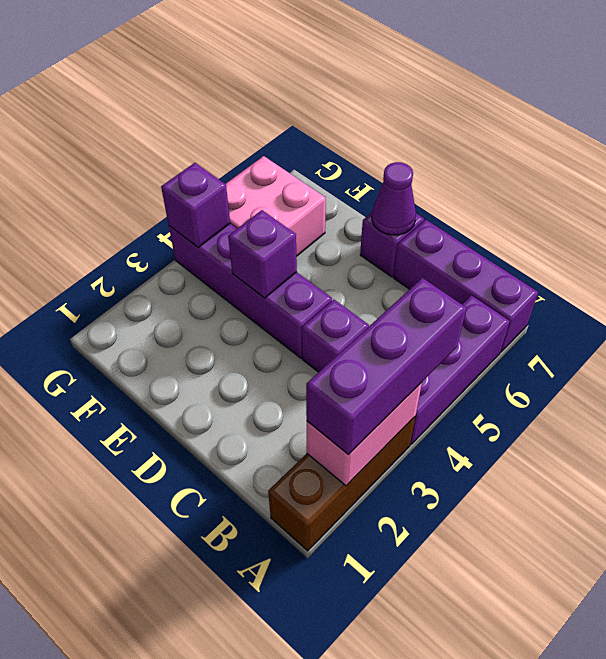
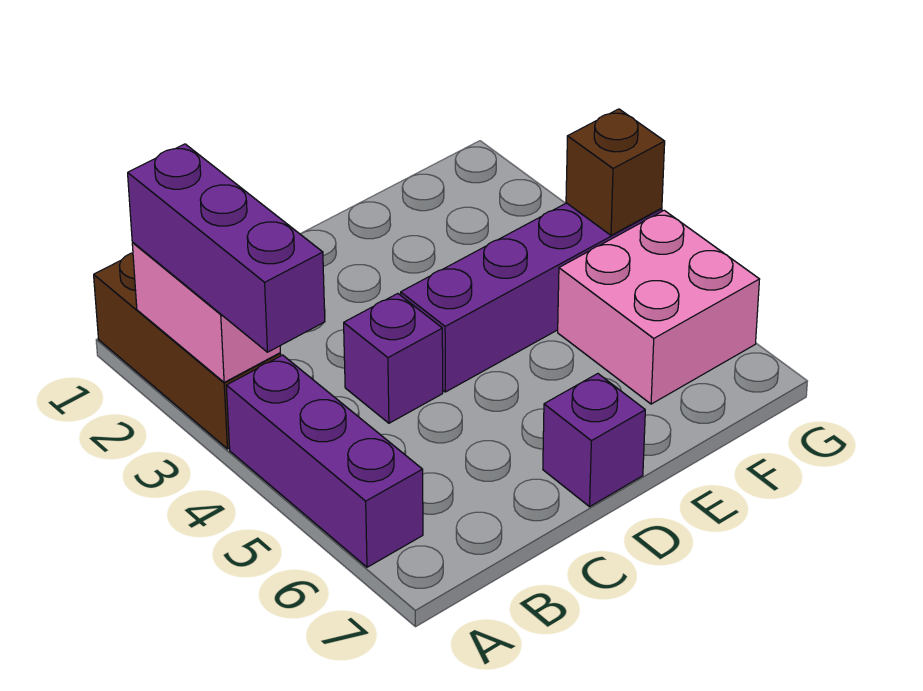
purple brick A7:C7 level 1 -> none
purple cone D7 level 2 -> none
purple brick E4 level 2 -> none
purple brick G4 level 2 -> brown brick G4 level 2

